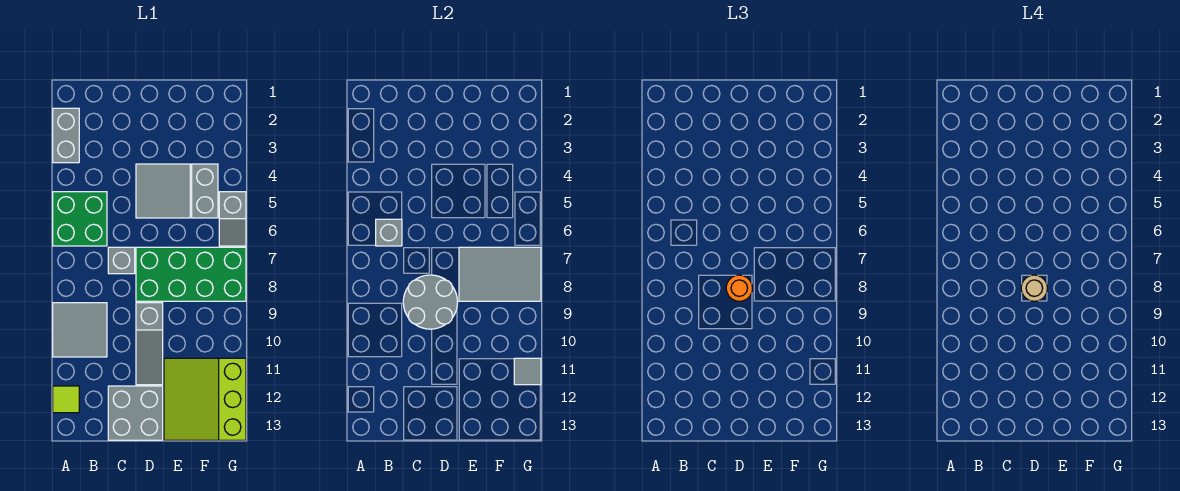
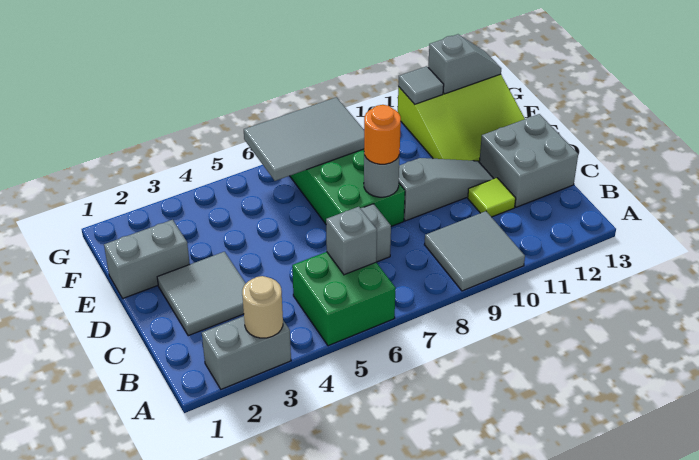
lime tile A12 level 1 -> lime tile C11 level 1
grey round brick C8:D9 level 2 -> grey round brick D8 level 2
grey tile D4:E5 level 1 -> grey tile C2:D3 level 1
tan round brick D8 level 4 -> tan round brick A3 level 2
grey tile E7:G8 level 2 -> grey tile F6:G8 level 2
grey brick F4:F5 level 1 -> grey brick E1:E2 level 1
grey slope G5:G6 level 1 top 5 -> grey slope G12:G13 level 2 top 12

